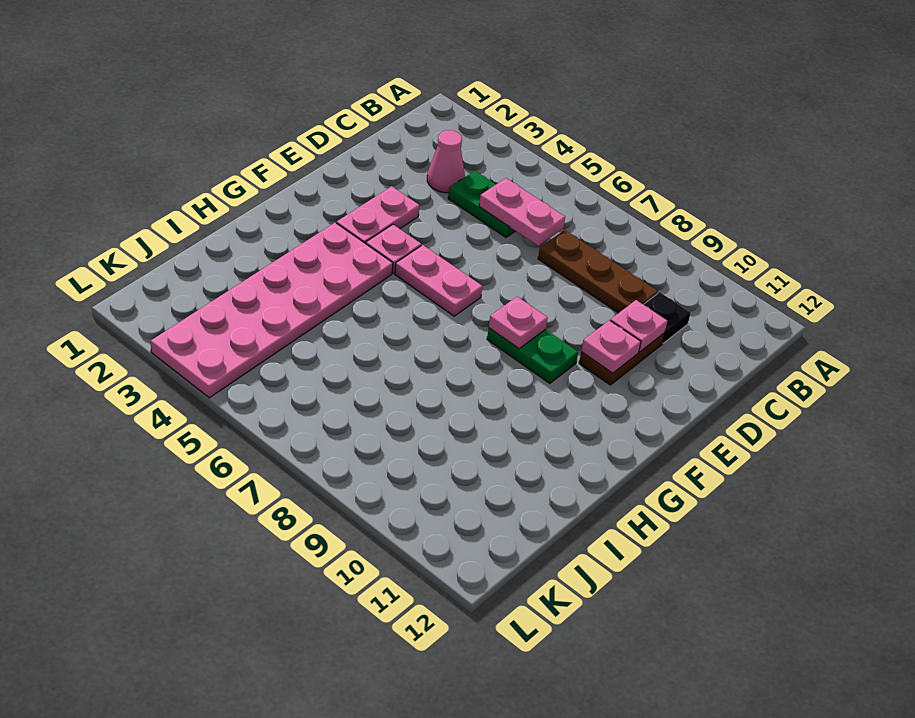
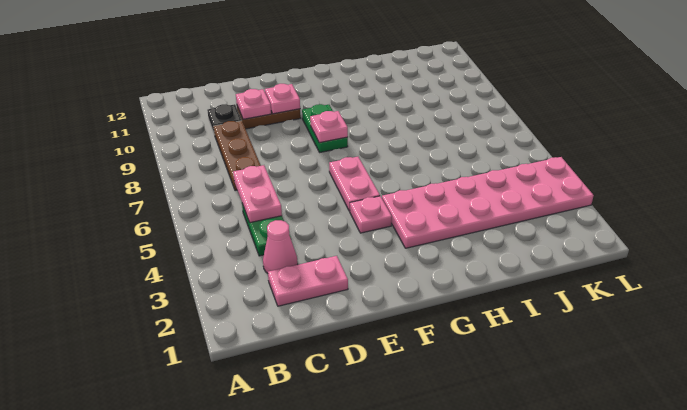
pink plate E3:F3 level 1 -> pink plate C2:D2 level 1

